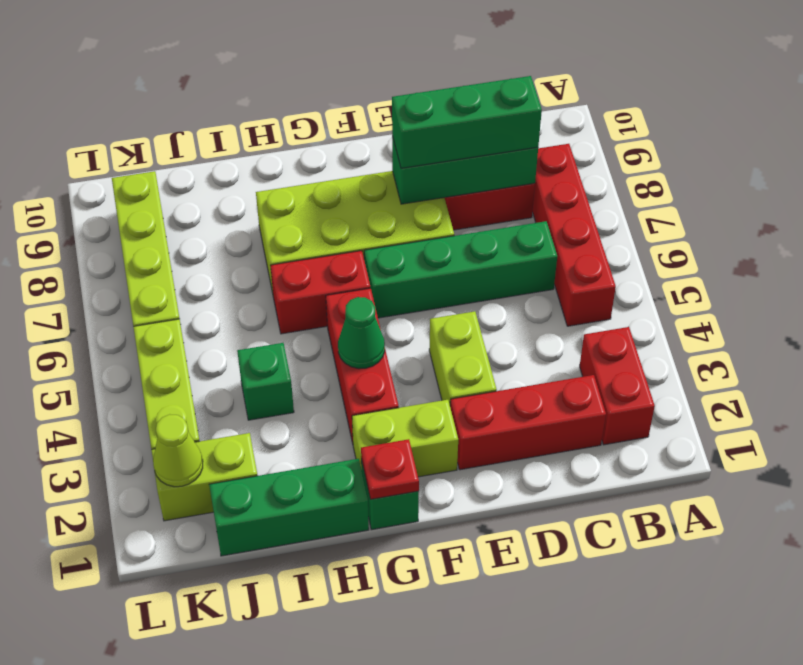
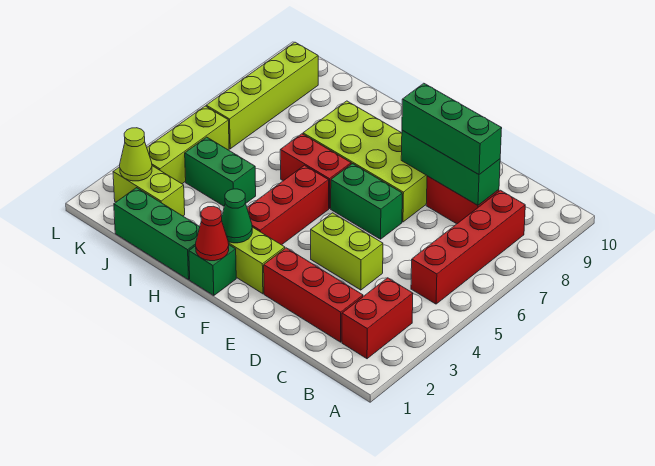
green brick C6:F6 level 1 -> green brick E6:F6 level 1
lime brick E3:E4 level 1 -> lime brick D4:E4 level 1
red plate G1 level 2 -> red cone G1 level 2
green cone G4 level 2 -> green cone G2 level 2
green brick I4 level 1 -> green brick I4:J4 level 1

